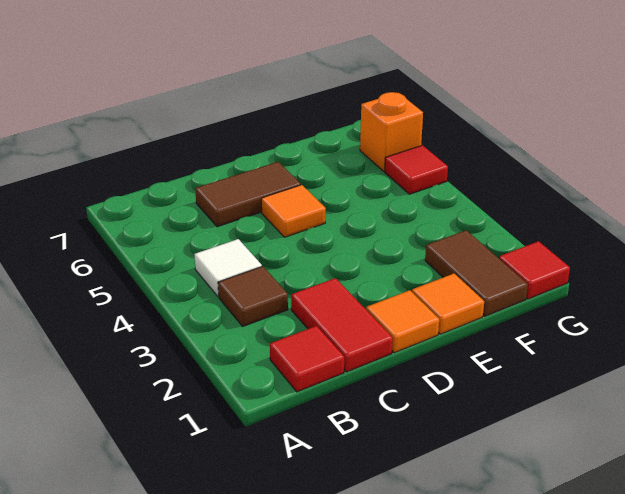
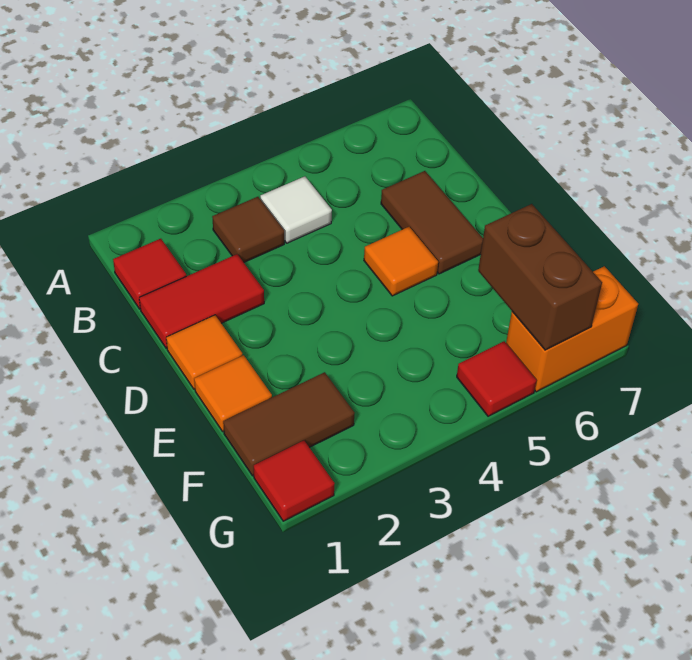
none -> brown brick F6:G6 level 2
orange brick G6 level 1 -> orange brick G6:G7 level 1

